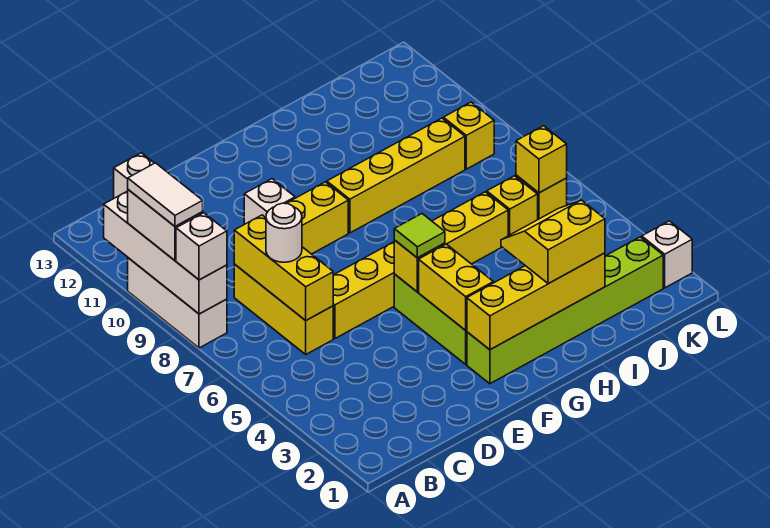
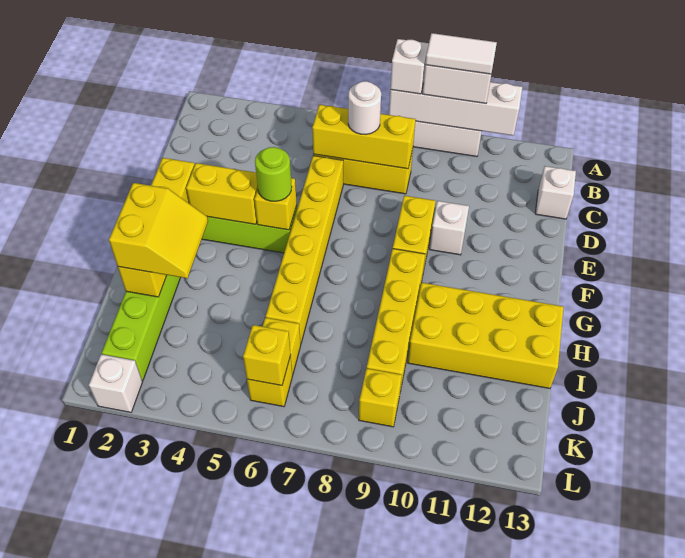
lime tile F5 level 3 -> lime round brick F5 level 3
none -> yellow brick H10:I13 level 1

